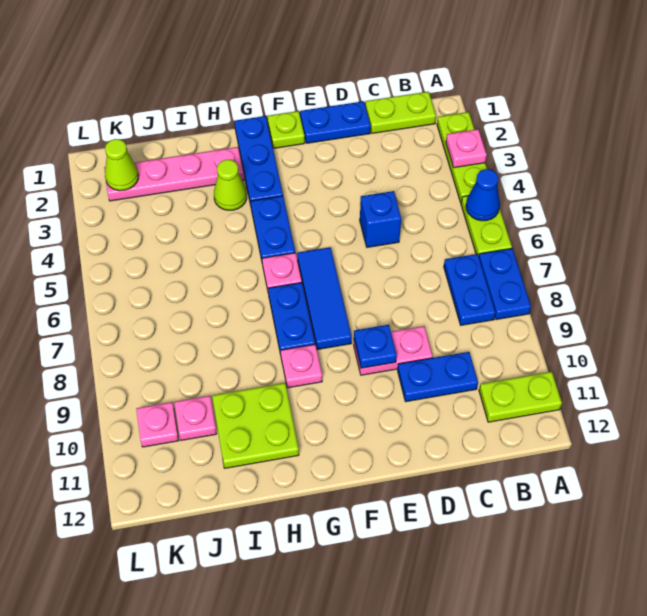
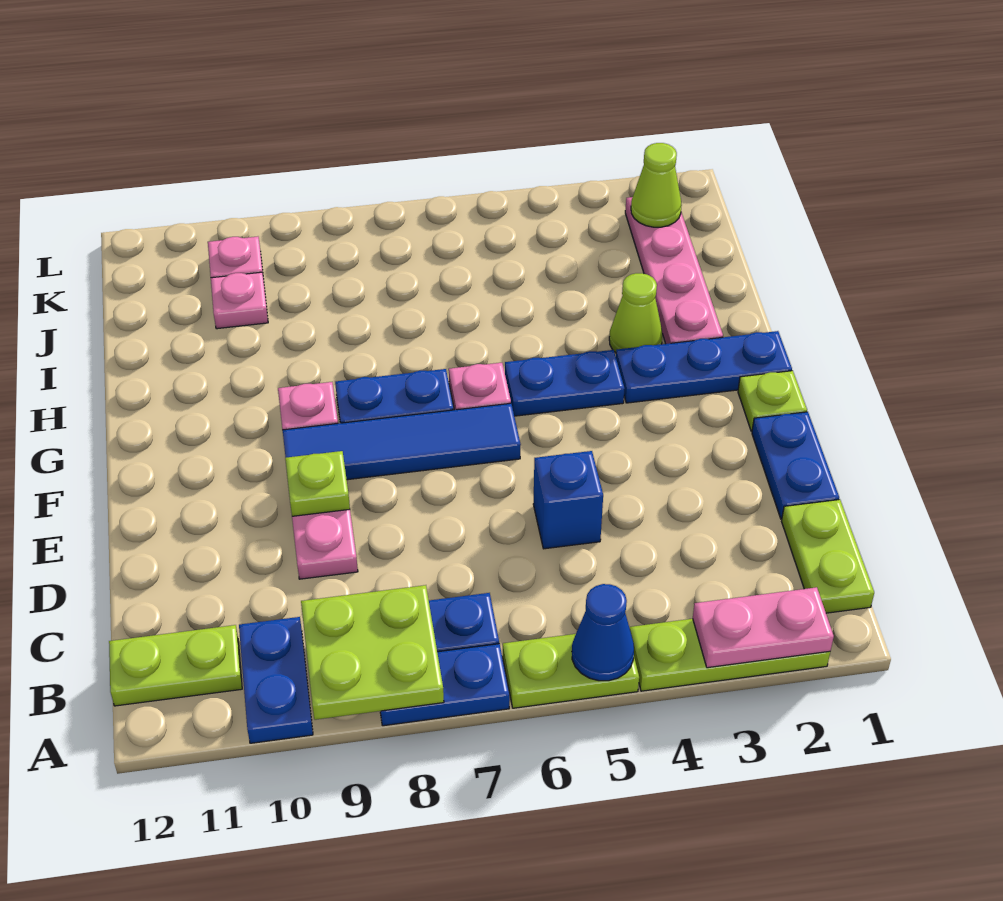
pink plate A3 level 2 -> pink plate A2:A3 level 2
lime plate A11:B11 level 1 -> lime plate B11:B12 level 1
blue plate C10:D10 level 1 -> blue plate A10:B10 level 1
blue plate E9 level 2 -> lime plate E9 level 2
blue tile F6:F8 level 1 -> blue tile F6:F9 level 1
lime plate H10:I11 level 1 -> lime plate A8:B9 level 2

